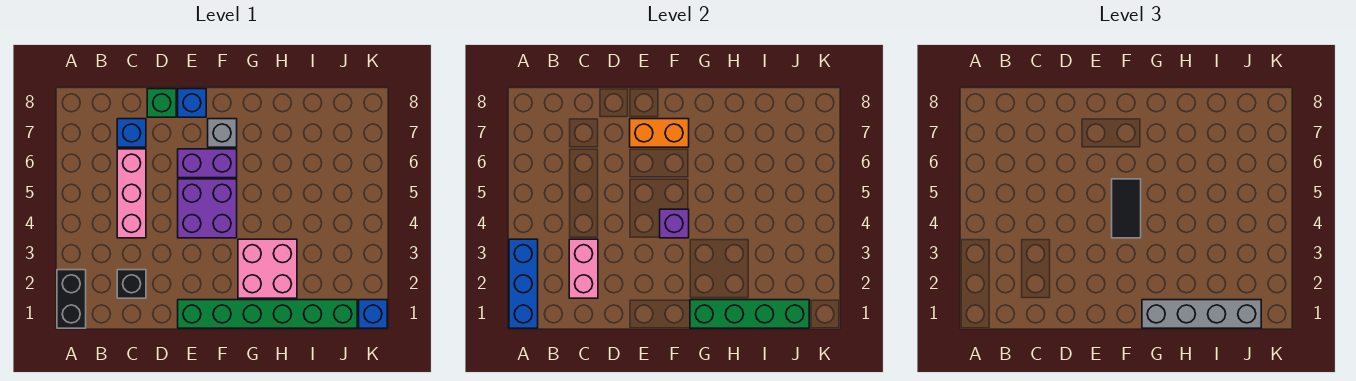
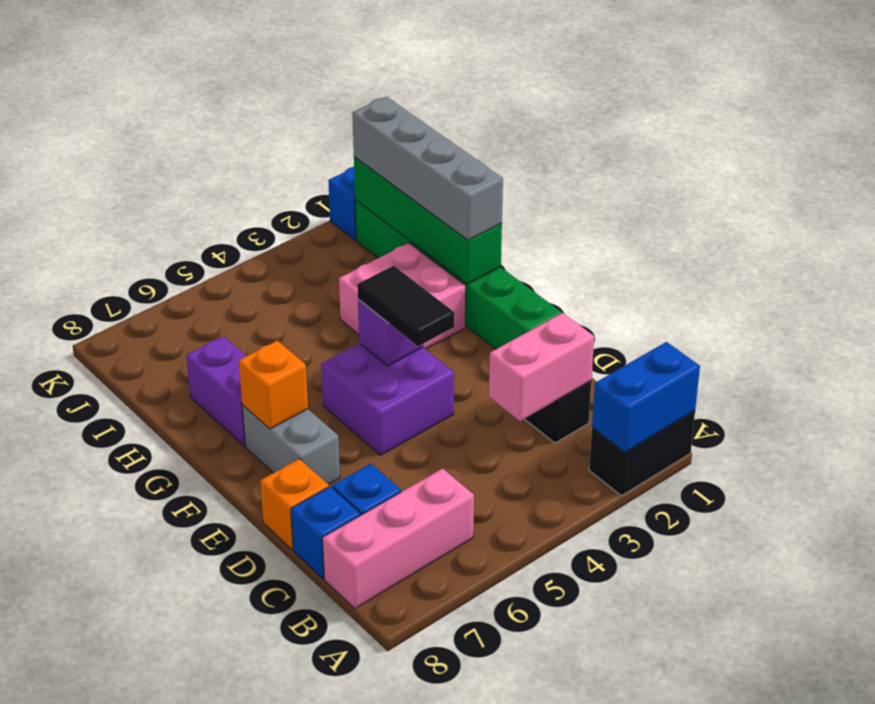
blue brick A1:A3 level 2 -> blue brick A1:A2 level 2
pink brick C4:C6 level 1 -> pink brick B6:B8 level 1
green brick D8 level 1 -> orange brick D8 level 1
purple brick E6:F6 level 1 -> purple brick G7:H7 level 1
orange brick E7:F7 level 2 -> orange brick F7 level 2
blue brick E8 level 1 -> blue brick C8 level 1
black tile F4:F5 level 3 -> black tile E4:F4 level 3
grey brick F7 level 1 -> grey brick E7:F7 level 1

